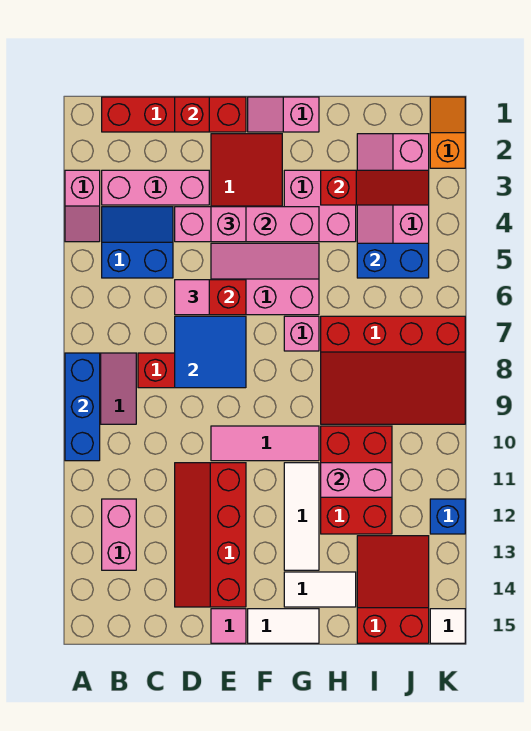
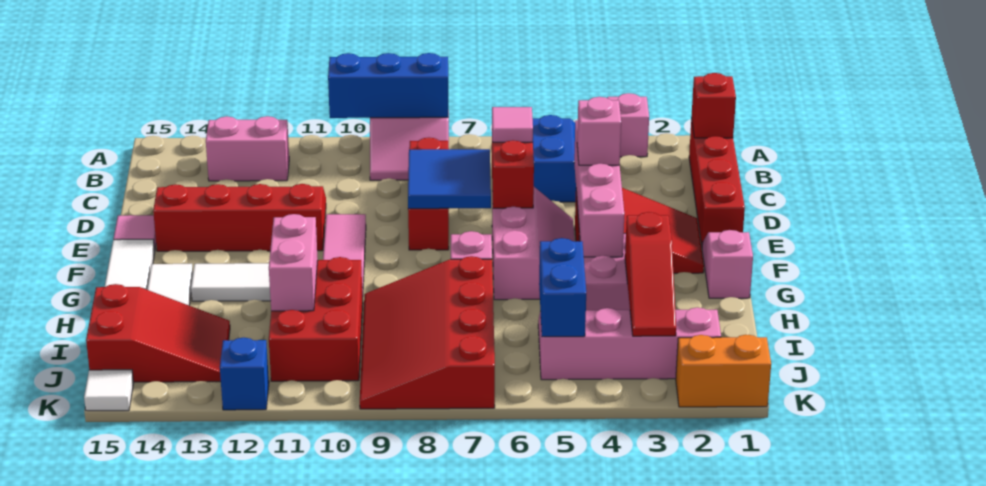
pink brick B3:D3 level 1 -> none
red brick D1 level 2 -> red brick B1 level 2
red brick H10:I12 level 1 -> red brick H10:J11 level 1
orange slope K1:K2 level 1 top 2 -> orange brick K1:K2 level 1

